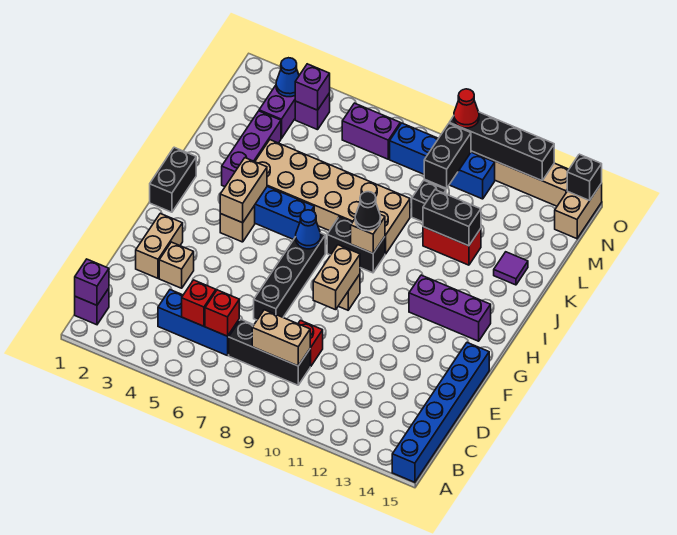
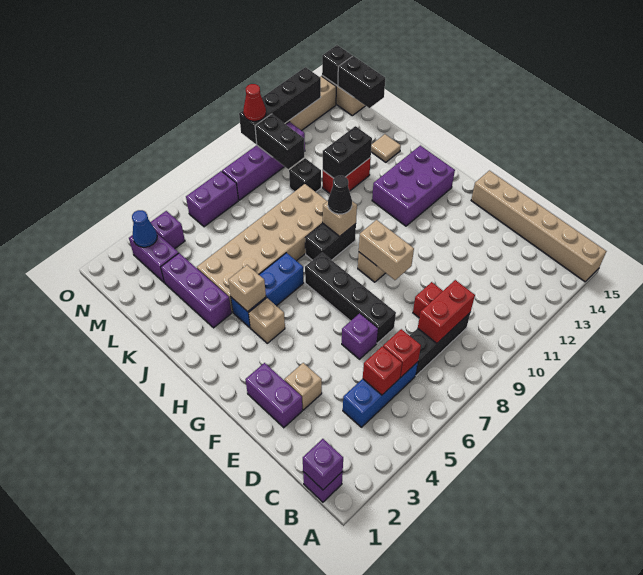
blue brick A15:F15 level 1 -> tan brick A15:F15 level 1
tan brick C8:C9 level 2 -> red brick C8:C9 level 2
tan brick E2:F2 level 1 -> purple brick E2:F2 level 1
black brick H1:I1 level 1 -> black brick M15:N15 level 2
tan brick H4:I4 level 2 -> tan brick I4 level 2
blue cone H7 level 2 -> none
purple brick H12:H14 level 1 -> purple brick H12:I14 level 1
purple tile K14 level 1 -> tan tile K14 level 1
purple brick N4 level 2 -> purple brick E6 level 1
blue brick N8:N11 level 1 -> purple brick N8:N11 level 1

